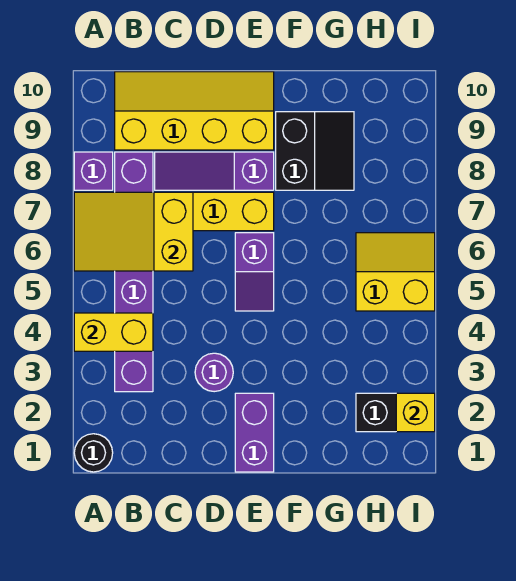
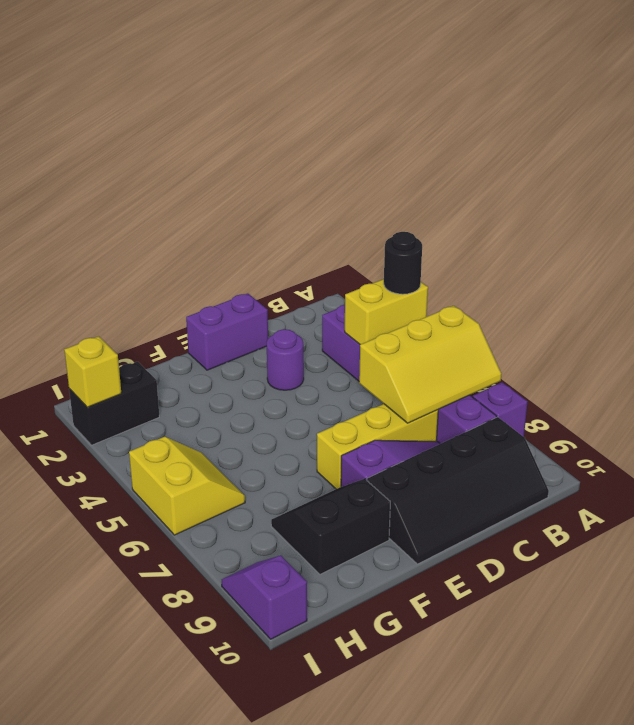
black round brick A1 level 1 -> black round brick A4 level 3
yellow slope A6:C7 level 2 top C -> yellow slope A6:C7 level 2 top 6
yellow slope B9:E10 level 1 top 9 -> black slope B9:E10 level 1 top 9
purple brick E1:E2 level 1 -> purple brick D1:E1 level 1
purple slope E5:E6 level 1 top 6 -> purple slope I9:I10 level 1 top 10
black slope F8:G9 level 1 top F -> black slope F8:G9 level 1 top 9
yellow slope H5:I6 level 1 top 5 -> yellow slope H5:I6 level 1 top I

